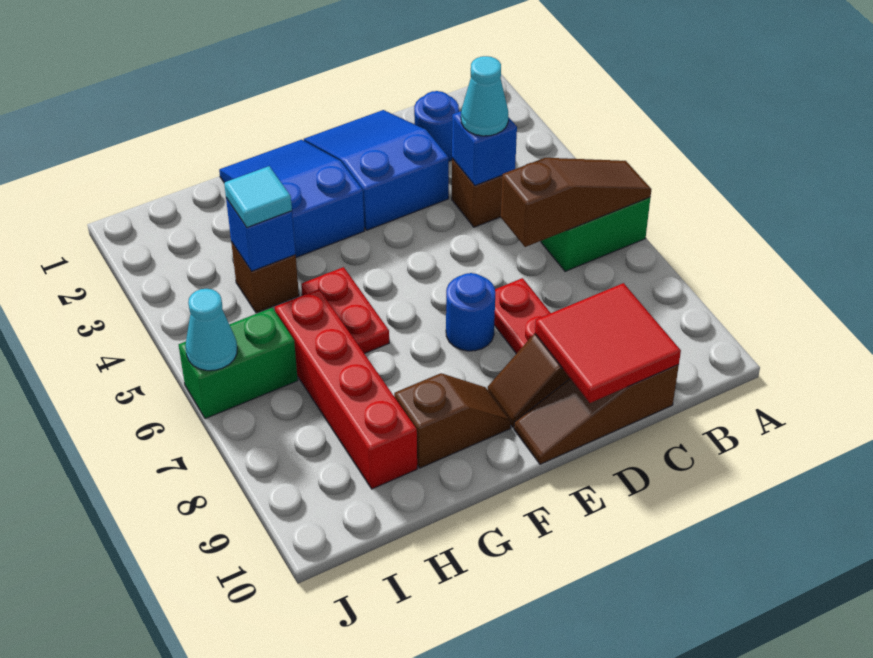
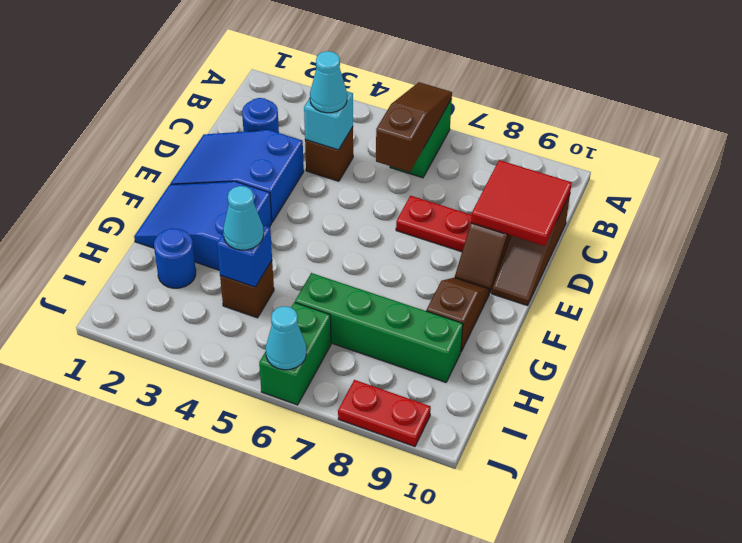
blue brick C4 level 2 -> cyan brick C4 level 2
blue round brick E7 level 1 -> blue round brick H2 level 1
red plate G5:G6 level 1 -> red plate J8:J9 level 1
cyan tile H4 level 3 -> cyan cone H4 level 3
red brick H6:H9 level 1 -> green brick H6:H9 level 1

